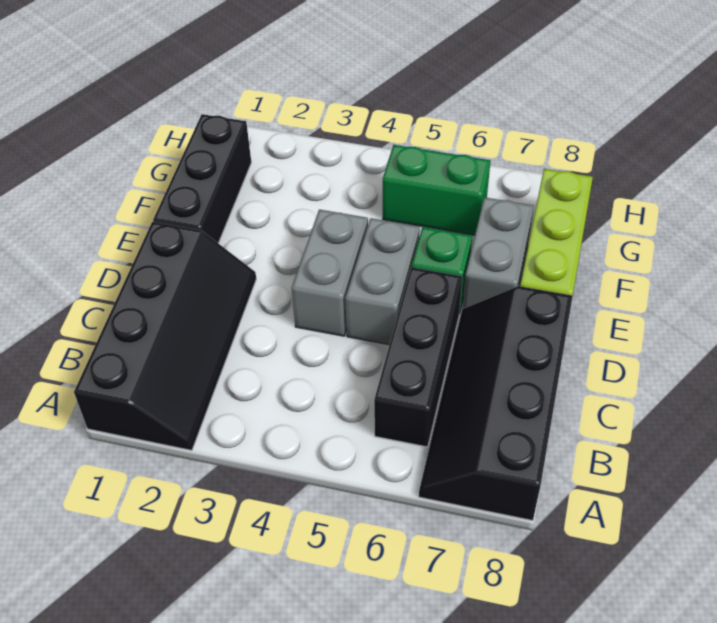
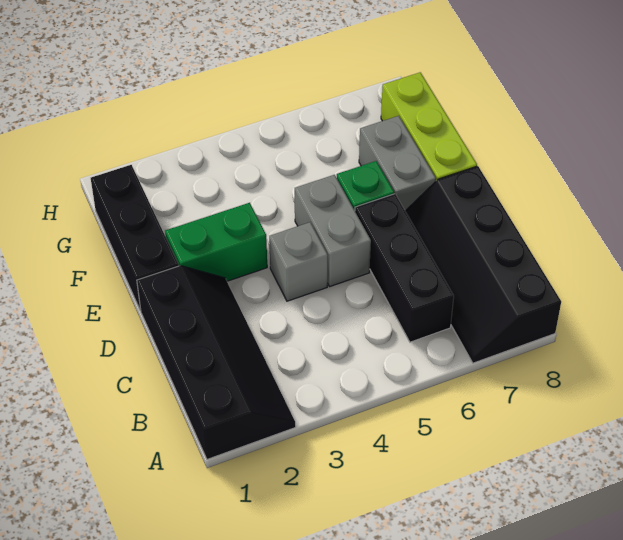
grey brick D4:E4 level 1 -> grey brick D4 level 1
green brick G5:G6 level 1 -> green brick E2:E3 level 1

